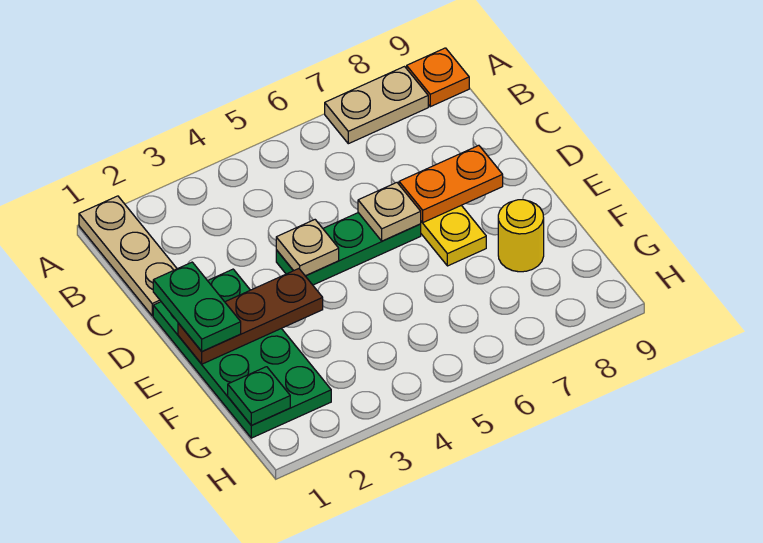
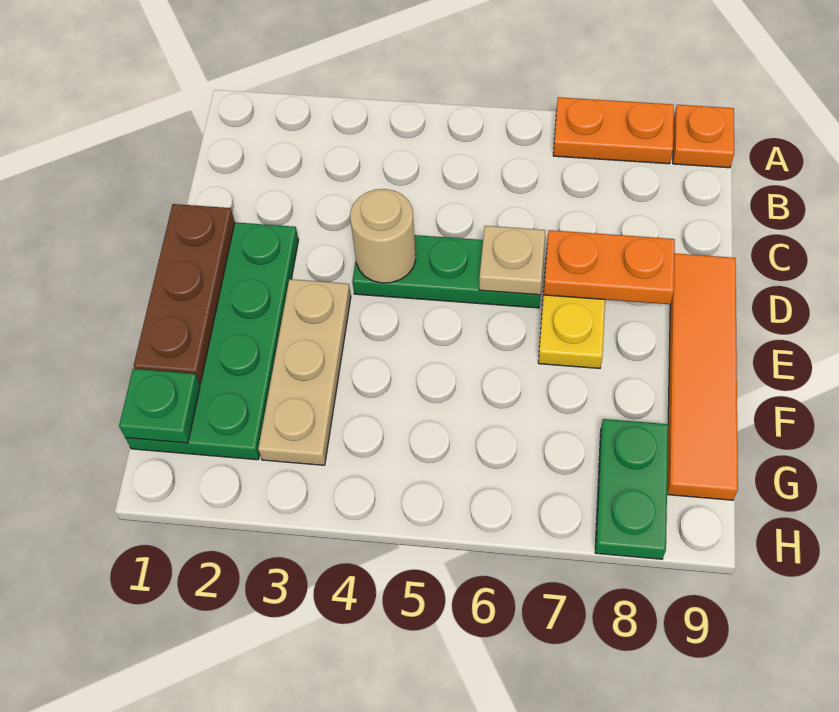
tan plate A1:C1 level 1 -> tan plate E3:G3 level 1
tan plate A7:A8 level 1 -> orange plate A7:A8 level 1
green plate D1:E1 level 3 -> green plate G8:H8 level 1
tan plate D4 level 2 -> tan round brick D4 level 2
none -> orange tile D9:G9 level 1
brown plate E1:E3 level 2 -> brown plate D1:F1 level 2
yellow round brick F8 level 1 -> none

